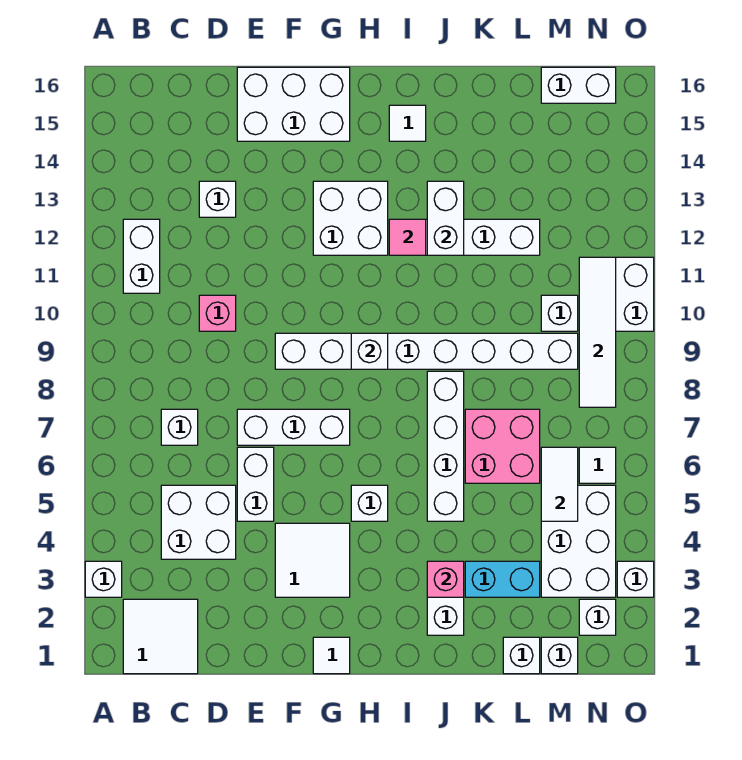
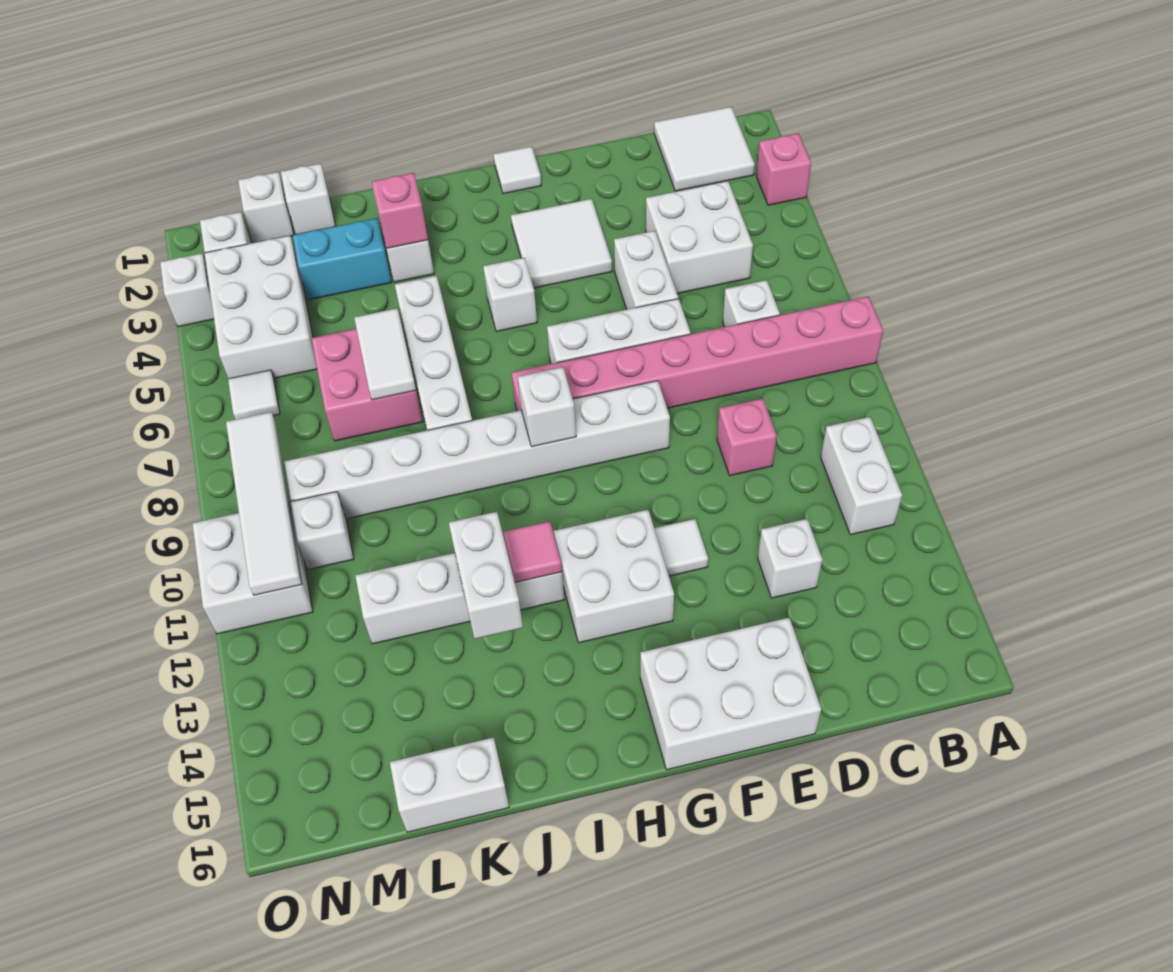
white brick A3 level 1 -> pink brick A3 level 1
none -> pink brick A8:H8 level 1
white tile I15 level 1 -> white tile F12 level 1
white tile M5:M6 level 2 -> white tile K6:K7 level 2
white brick M16:N16 level 1 -> white brick K16:L16 level 1

